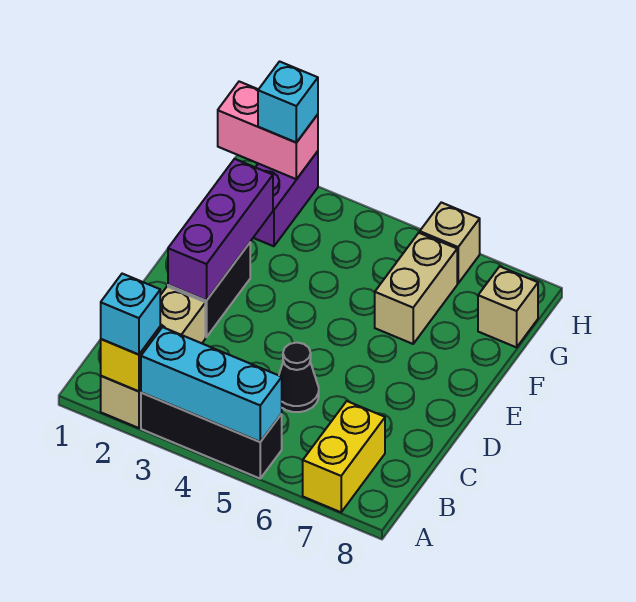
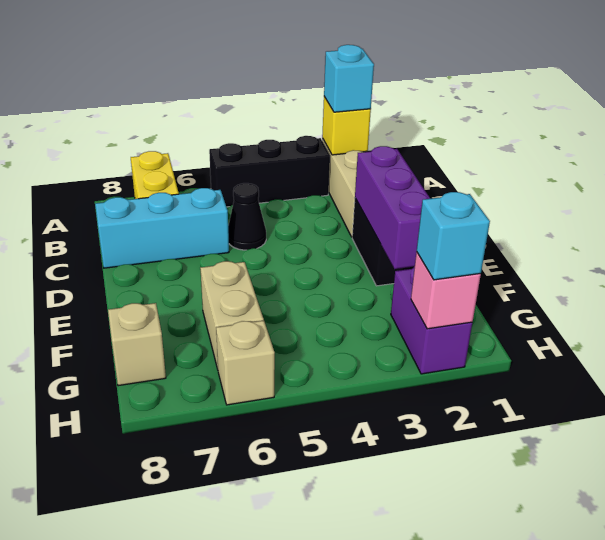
cyan brick A3:A5 level 2 -> cyan brick C6:C8 level 1
pink brick H1:H2 level 2 -> pink brick H2 level 2

